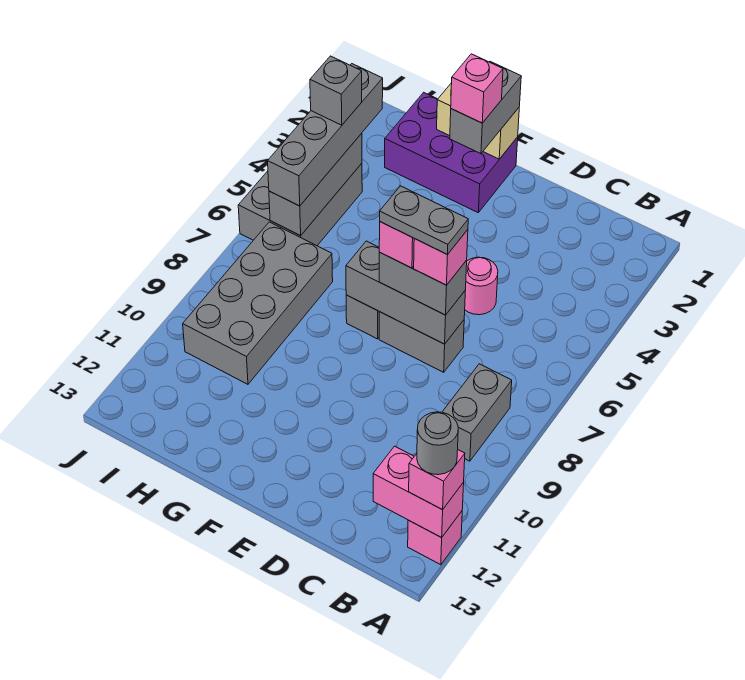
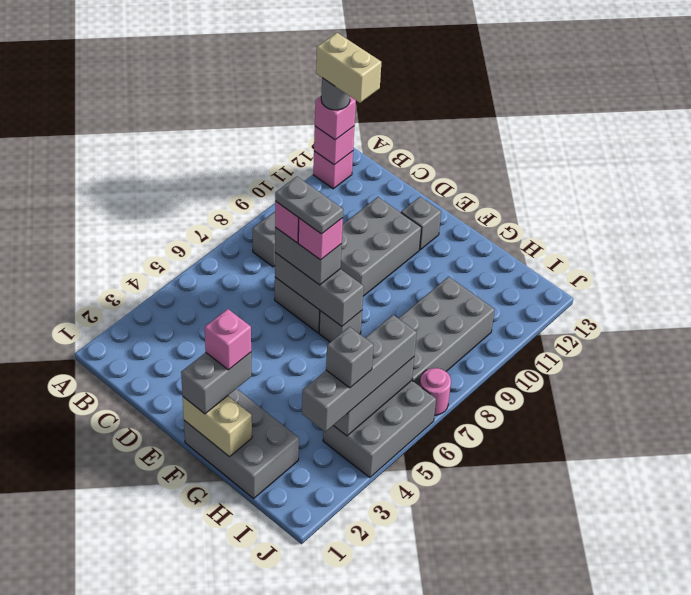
pink brick A12:B12 level 2 -> pink brick A12 level 2
none -> tan brick A12:B12 level 5
pink round brick D5 level 1 -> pink round brick J7 level 1
none -> grey brick D9:E11 level 1
none -> grey brick E12 level 1
purple brick F1:H2 level 1 -> grey brick F1:H2 level 1

